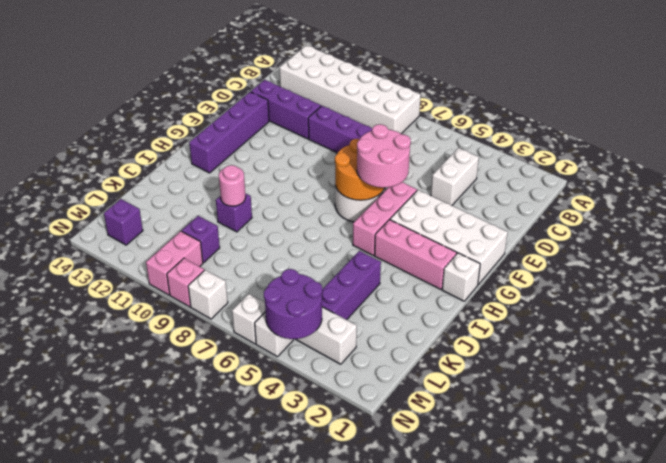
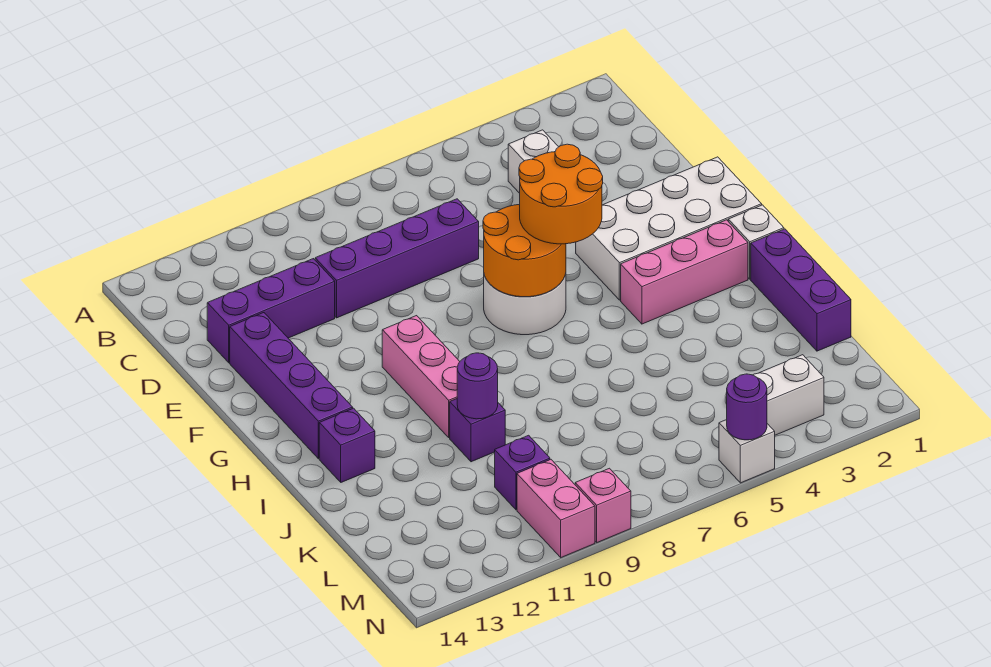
white brick A8:B13 level 1 -> none
pink brick F5:H5 level 1 -> pink brick G10:I10 level 1
pink round brick F5:G6 level 3 -> orange round brick F5:G6 level 3
purple brick J4:L4 level 1 -> purple brick I1:K1 level 1
pink round brick J10 level 2 -> purple round brick J10 level 2
purple round brick M4:N5 level 2 -> purple round brick N5 level 2
purple brick M13 level 1 -> purple brick I13 level 1
white brick N6 level 1 -> none
white brick N8 level 1 -> none

